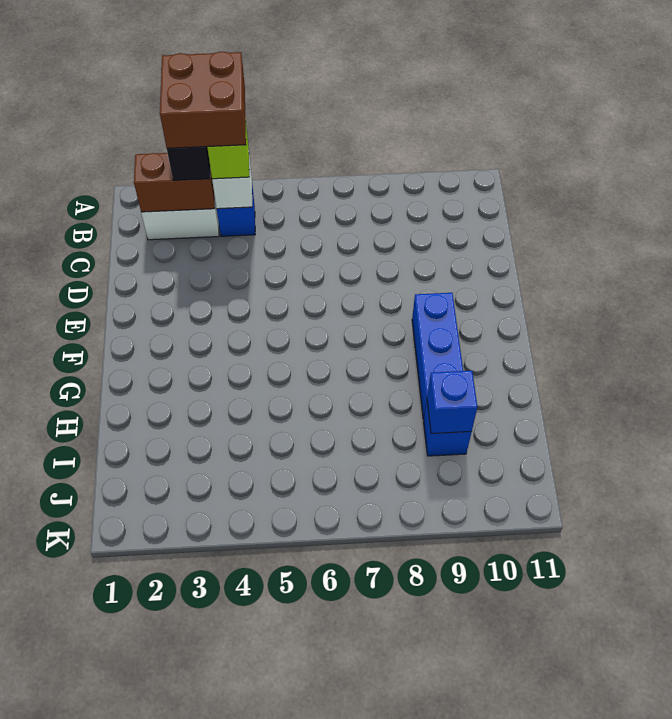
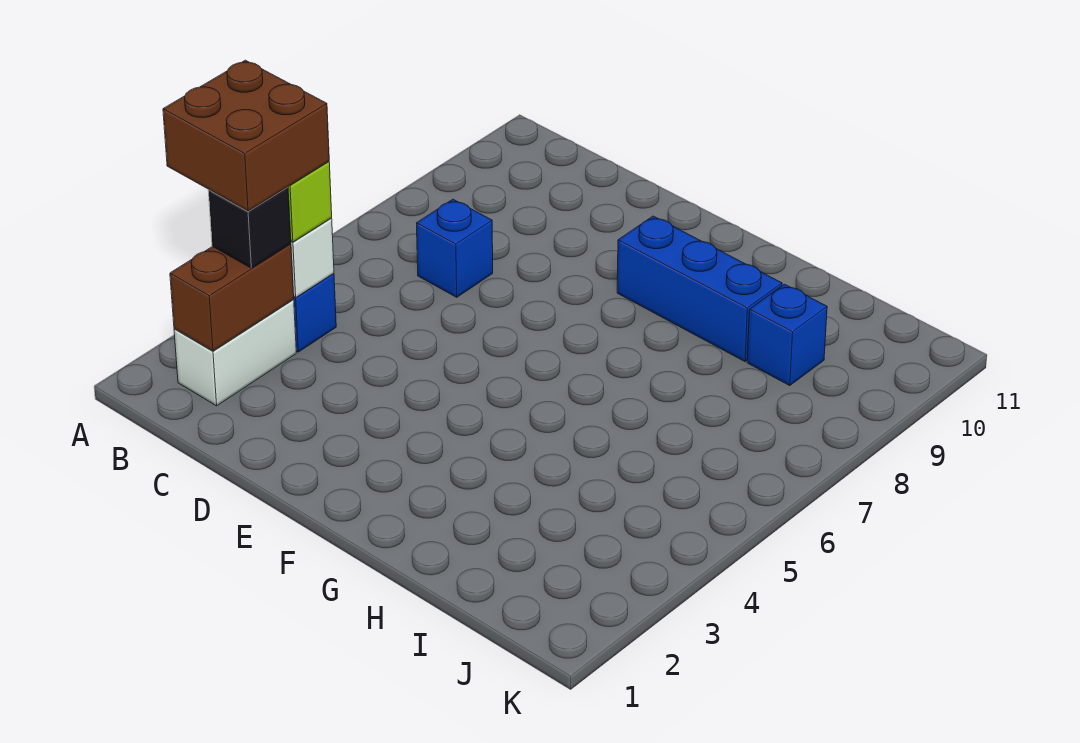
blue brick I9 level 2 -> blue brick C7 level 1

